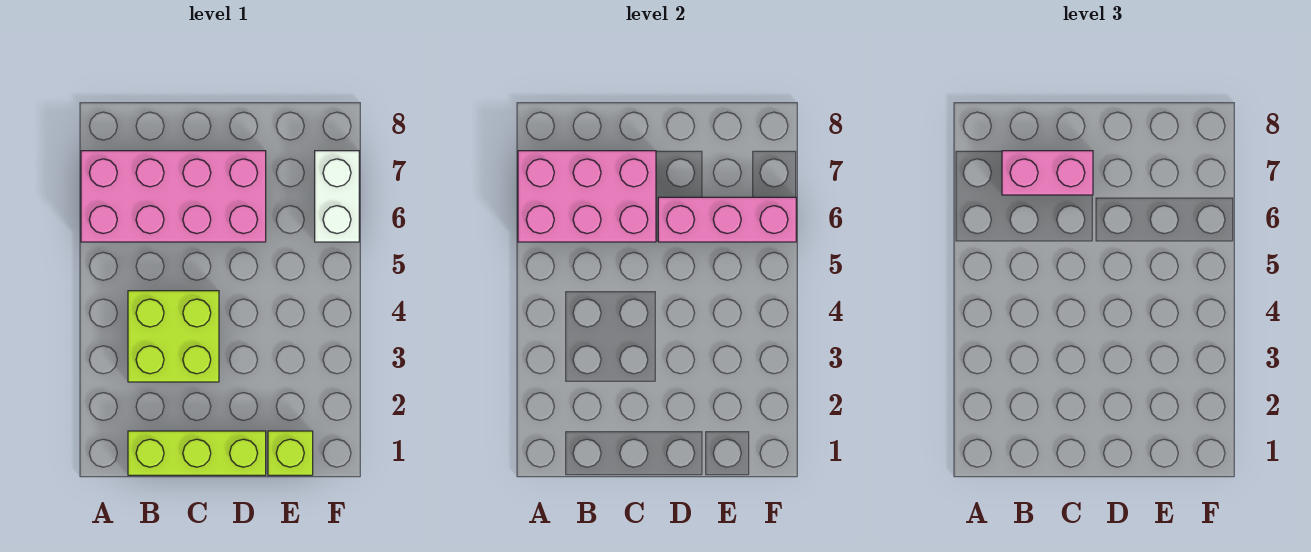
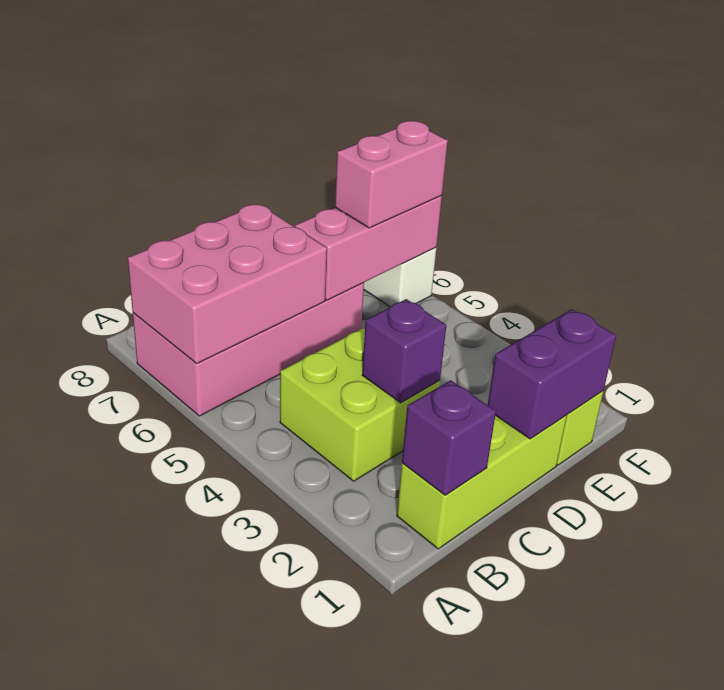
none -> purple brick B1 level 2
pink brick B7:C7 level 3 -> pink brick E6:F6 level 3
none -> purple brick C3 level 2
none -> purple brick D1:E1 level 2

